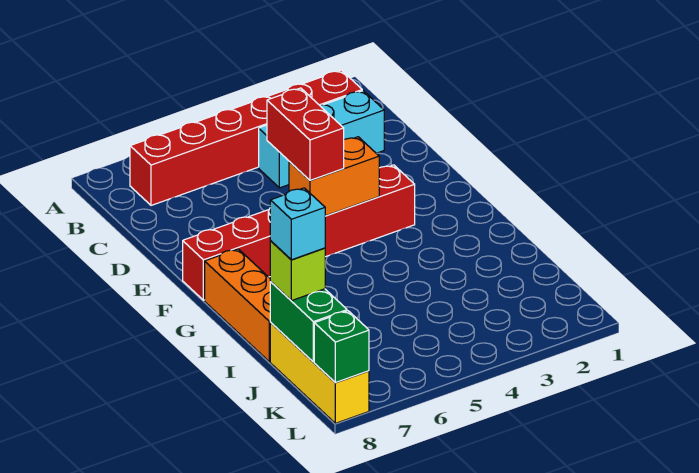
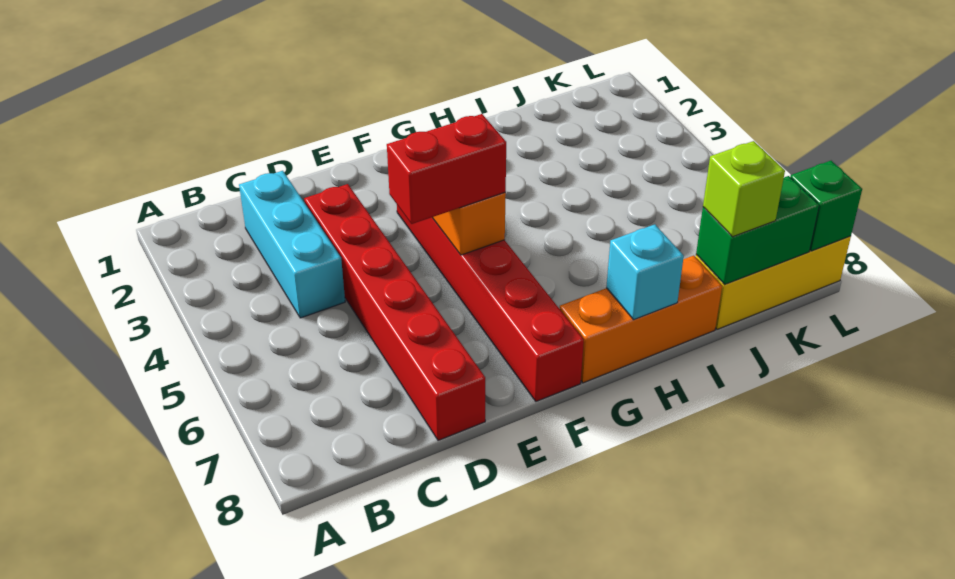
red brick B2:B7 level 1 -> red brick D3:D8 level 1
cyan brick J8 level 4 -> cyan brick H8 level 2

